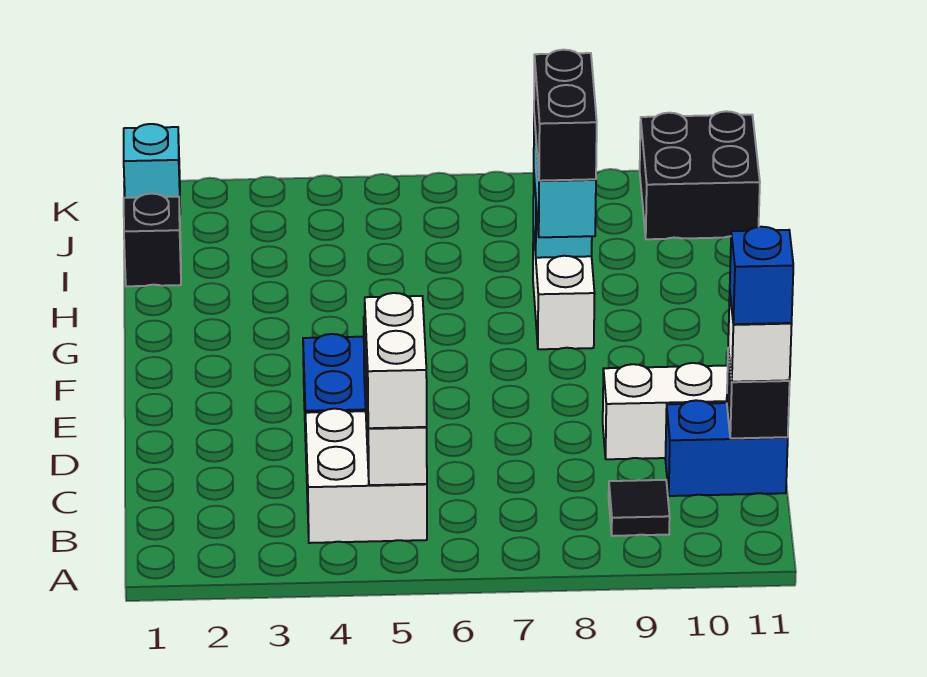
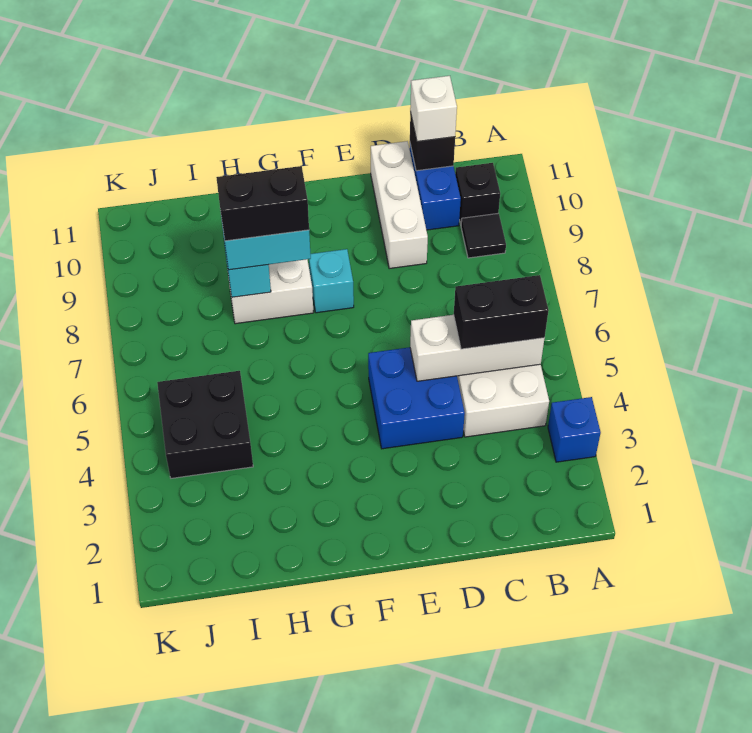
white brick B5:C5 level 3 -> black brick B5:C5 level 3
blue brick C11 level 4 -> blue brick A3 level 1
black brick I1 level 1 -> black brick B10 level 1
black brick J10:K11 level 1 -> black brick I4:J5 level 1
cyan brick K1 level 1 -> cyan brick F8 level 1

